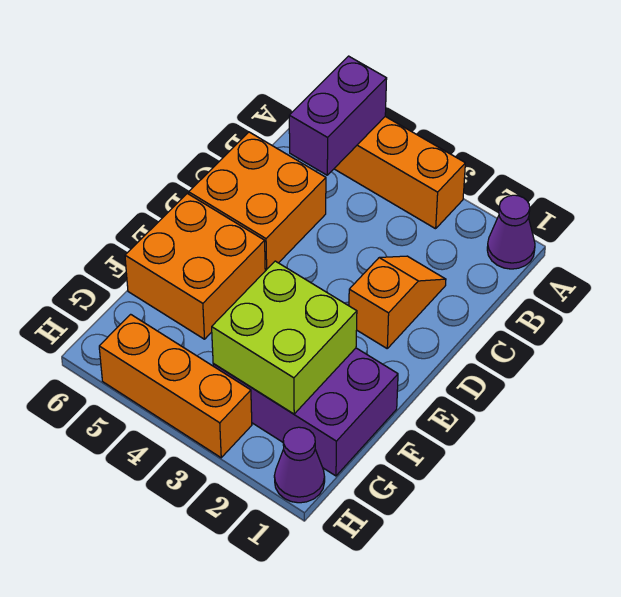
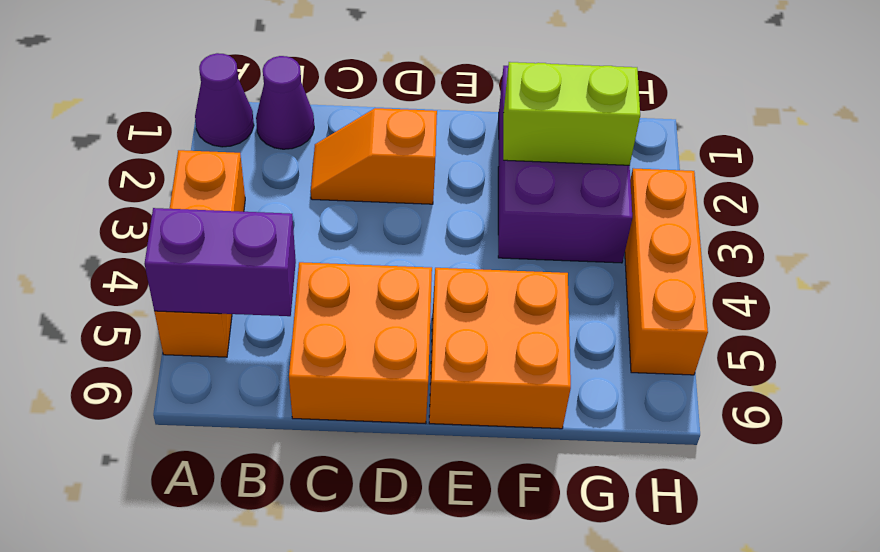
lime brick F2:G3 level 2 -> lime brick F2:G2 level 2
purple cone H1 level 1 -> purple cone B1 level 1

